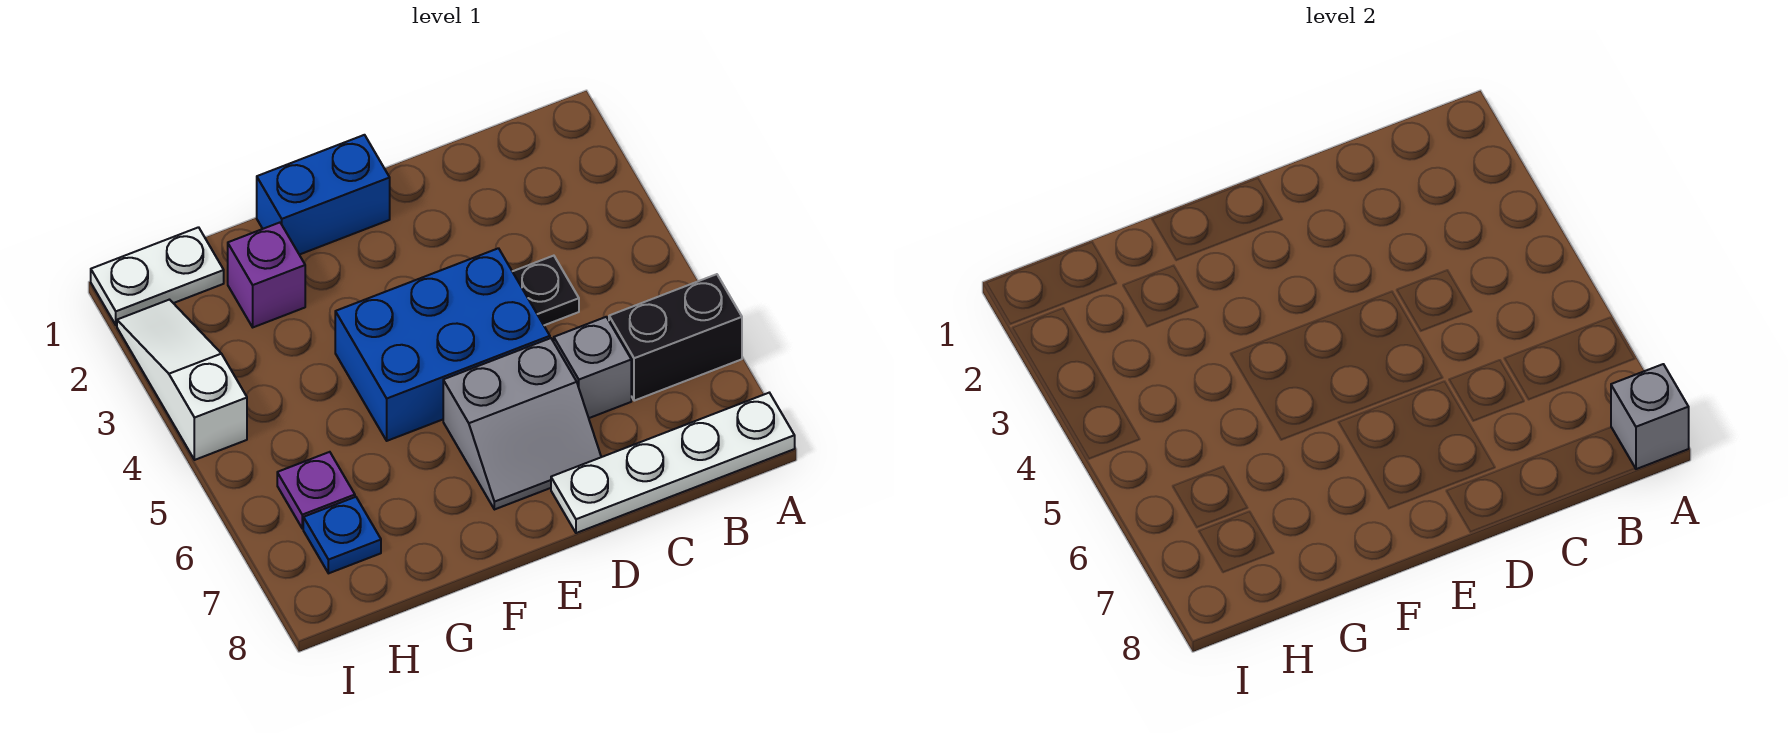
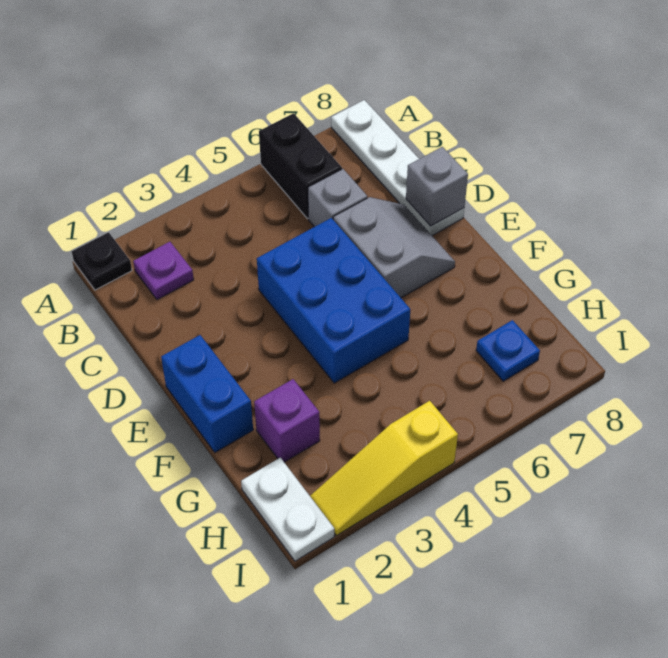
grey brick A8 level 2 -> grey brick D8 level 2
black plate C4 level 1 -> black plate A1 level 1
purple plate H6 level 1 -> purple plate B2 level 1
white slope I2:I4 level 1 top 4 -> yellow slope I2:I4 level 1 top 4

